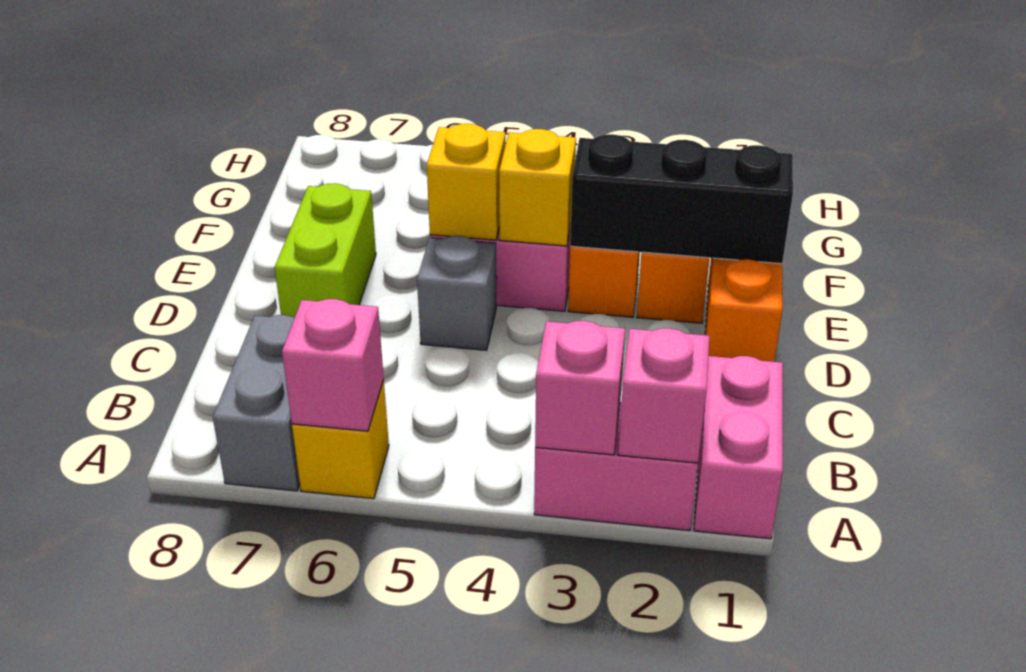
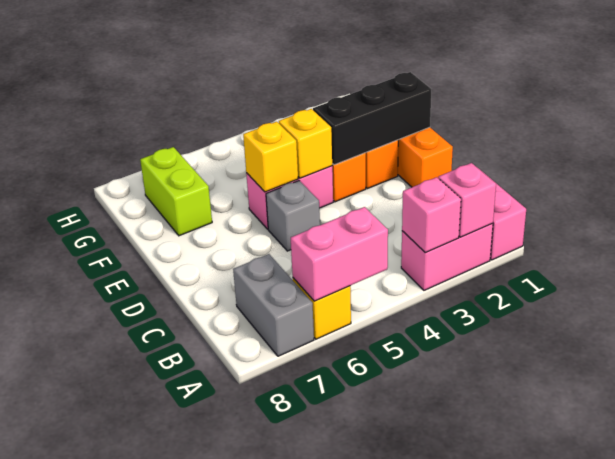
pink brick A6 level 2 -> pink brick A5:A6 level 2
lime brick D7:E7 level 1 -> lime brick F7:G7 level 1

